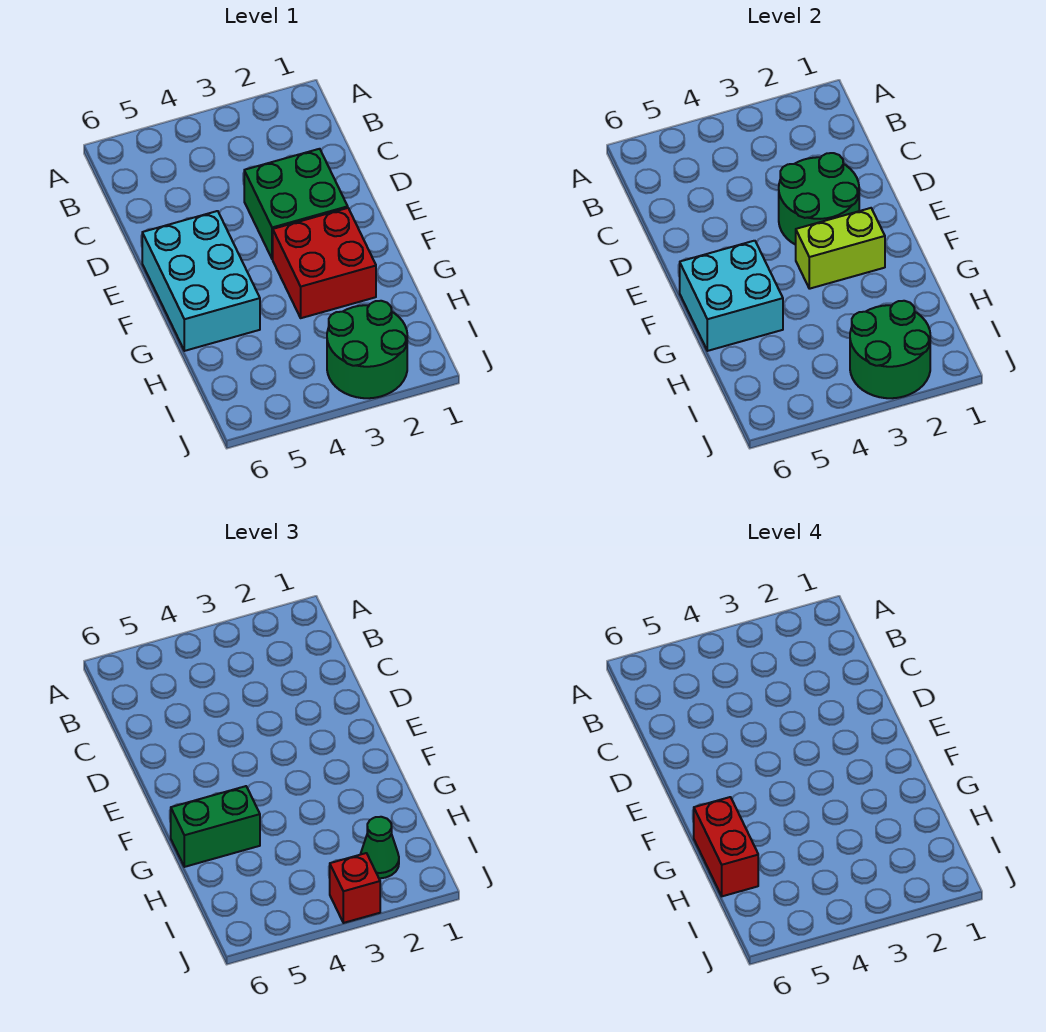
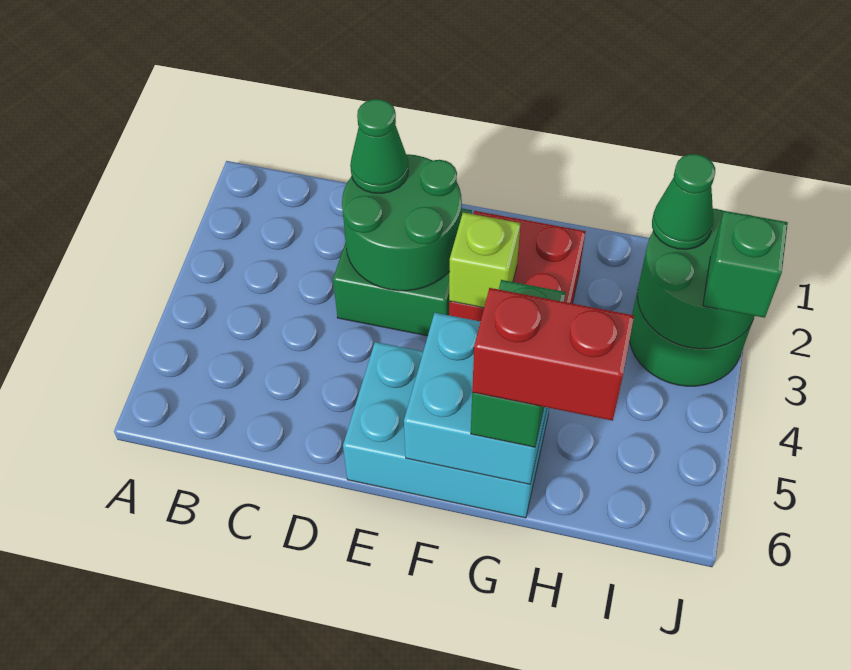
none -> green cone D2 level 3
lime brick F2:F3 level 2 -> lime brick F3 level 2
red brick J3 level 3 -> green brick J3 level 3

